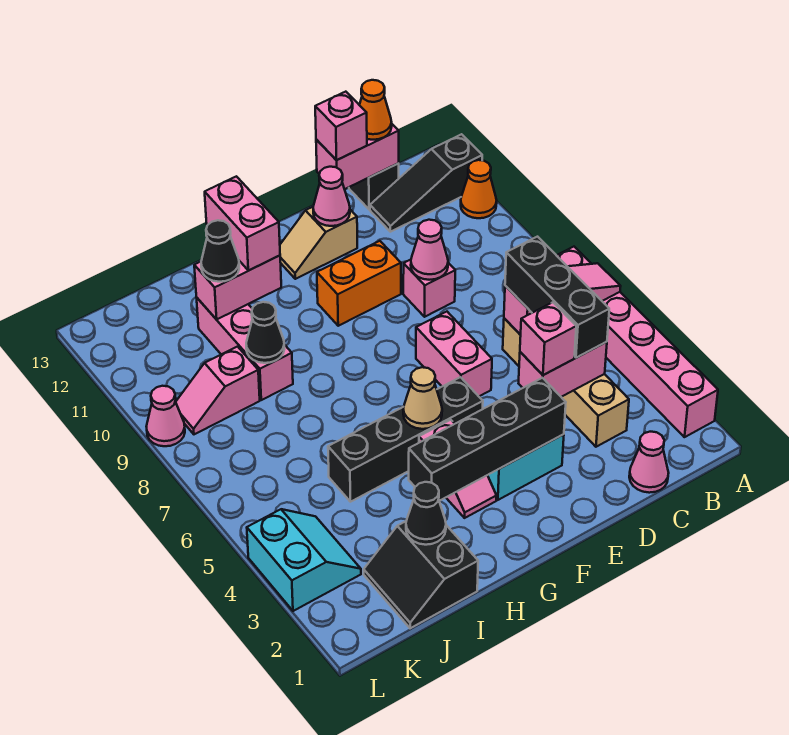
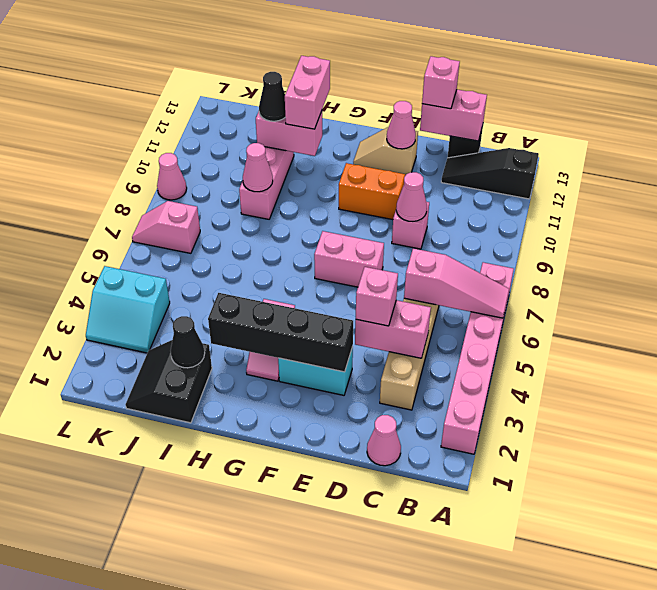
orange cone A11 level 1 -> none
black brick C4:C6 level 3 -> none
orange cone C13 level 3 -> none
pink brick E6:E7 level 1 -> pink brick E7:F7 level 1
black brick F5:I5 level 1 -> none
tan cone G5 level 2 -> none
black cone I9 level 2 -> pink cone I9 level 2
pink slope J9:K9 level 1 top J -> pink slope K7:L7 level 1 top K
cyan slope K3:L4 level 1 top L -> cyan slope K3:L4 level 1 top 4

